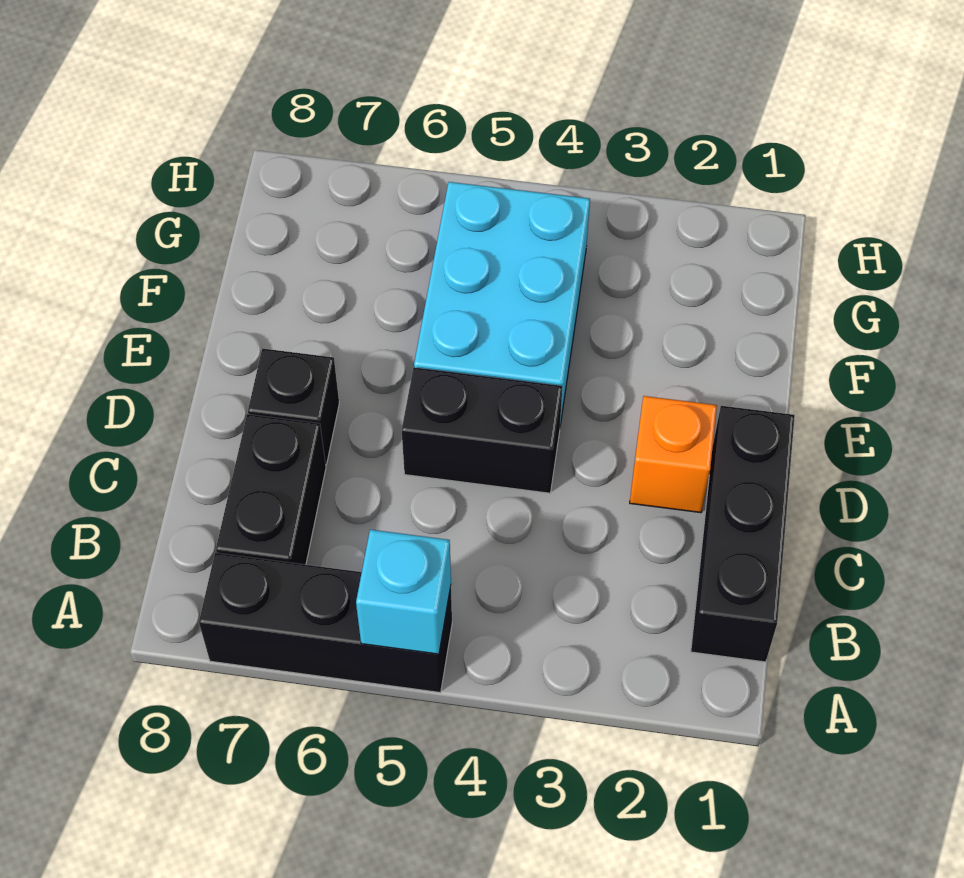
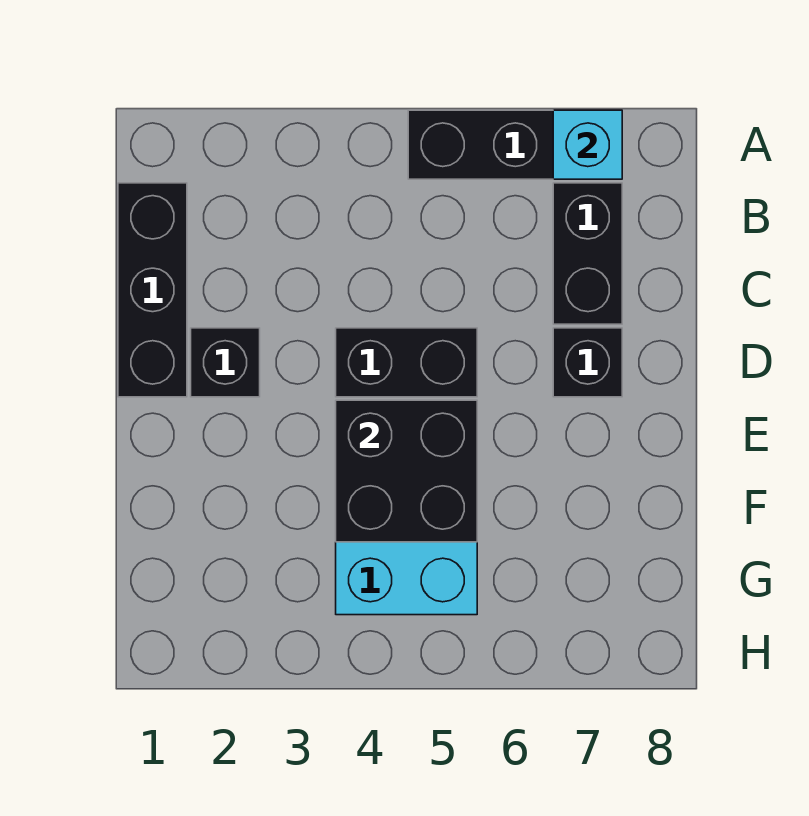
cyan brick A5 level 2 -> cyan brick A7 level 2
orange brick D2 level 1 -> black brick D2 level 1
none -> black brick E4:F5 level 2

